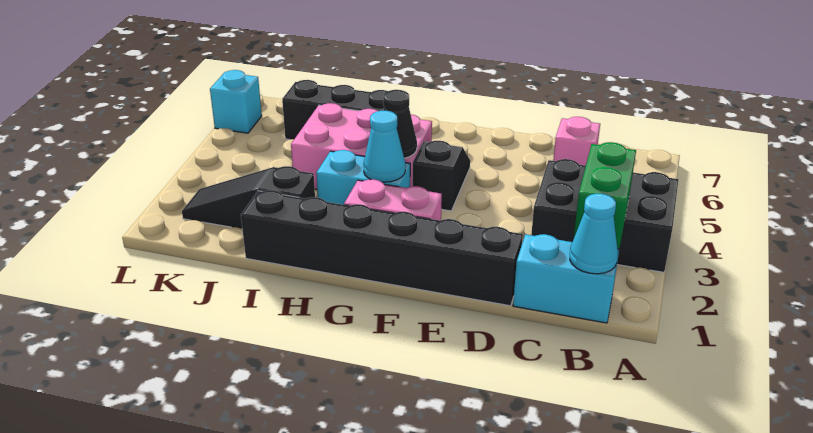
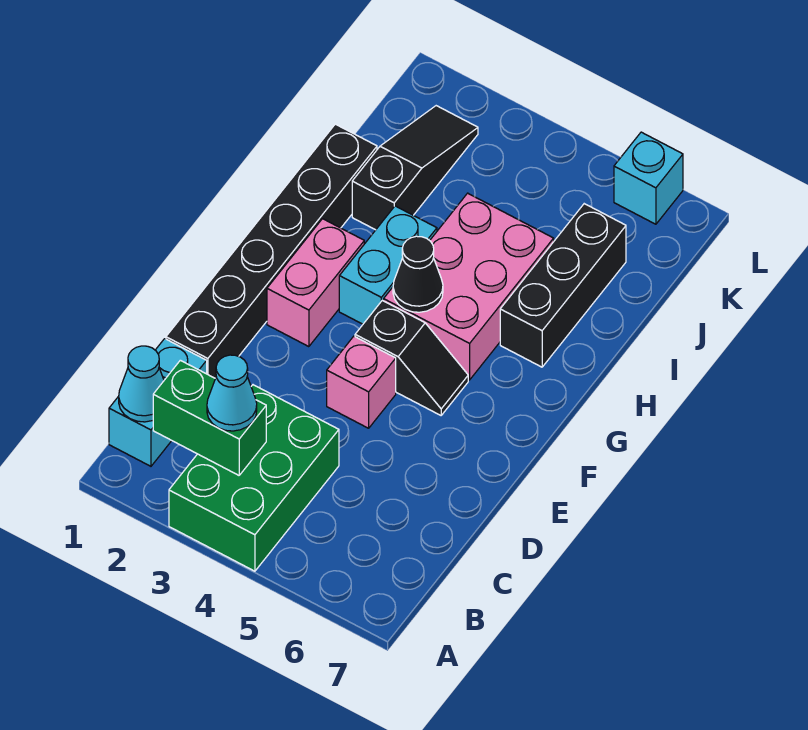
black brick A3:C4 level 1 -> green brick A3:C4 level 1
pink brick C6 level 1 -> pink brick E4 level 1
cyan cone G3 level 2 -> cyan cone B3 level 3

